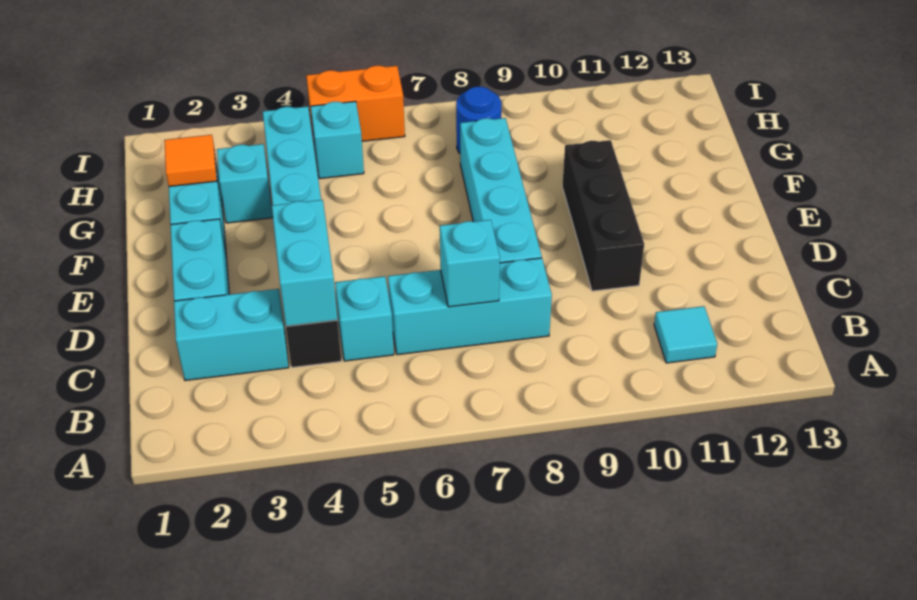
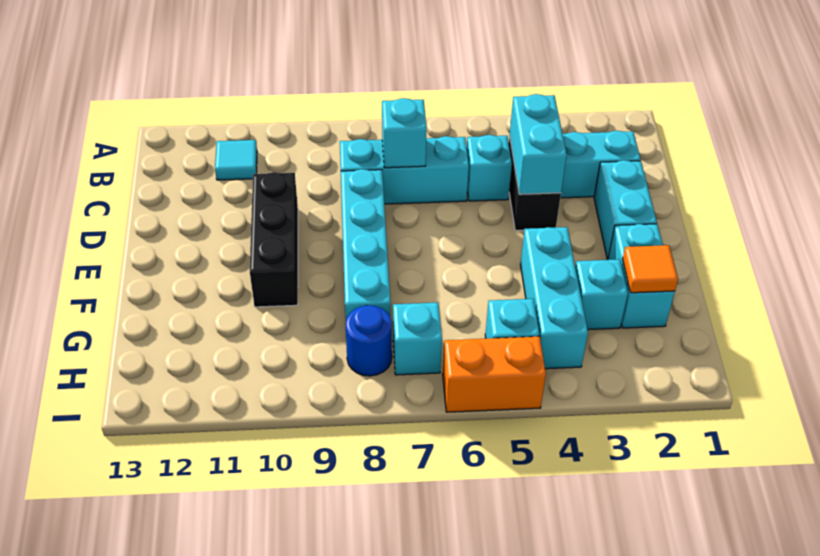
none -> cyan brick H7 level 1

